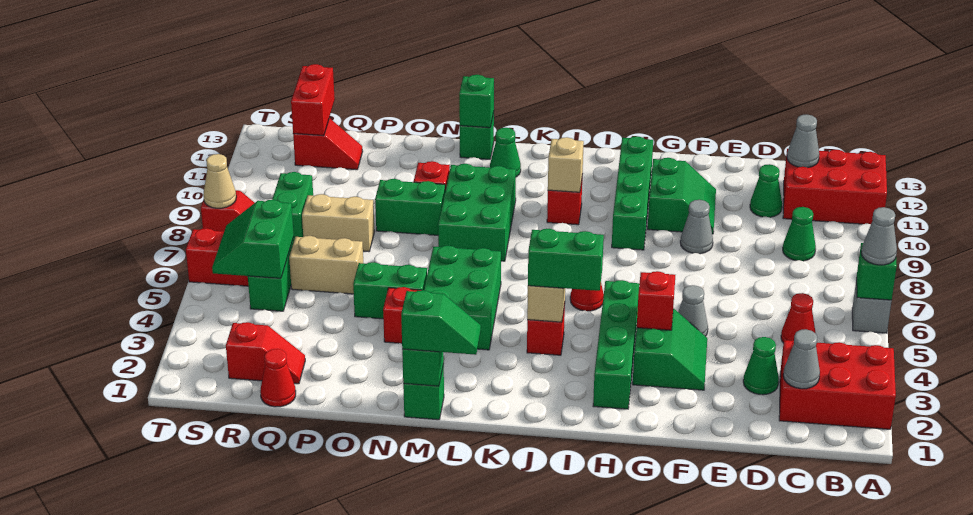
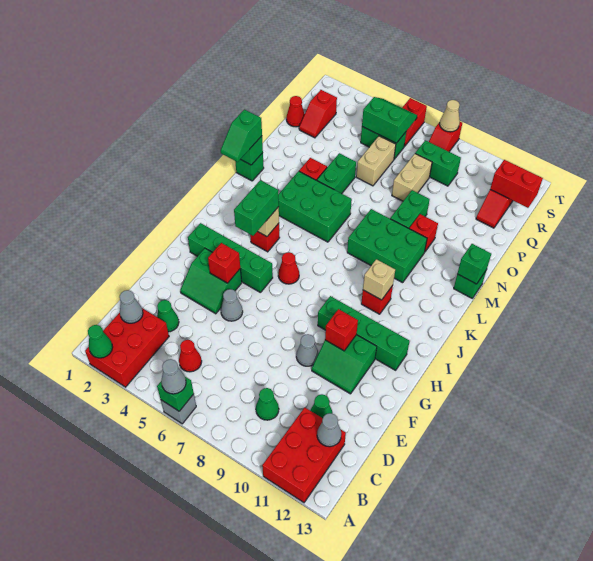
none -> red brick G10 level 2
green cone L12 level 1 -> green cone A2 level 2

